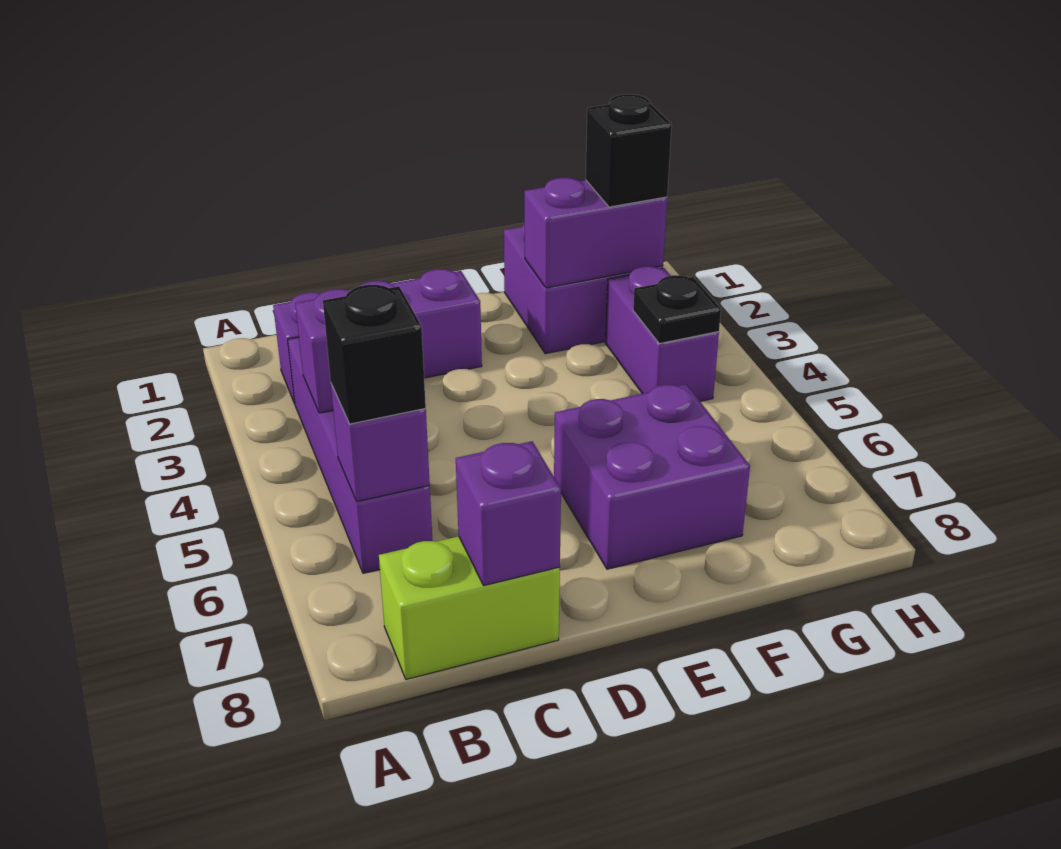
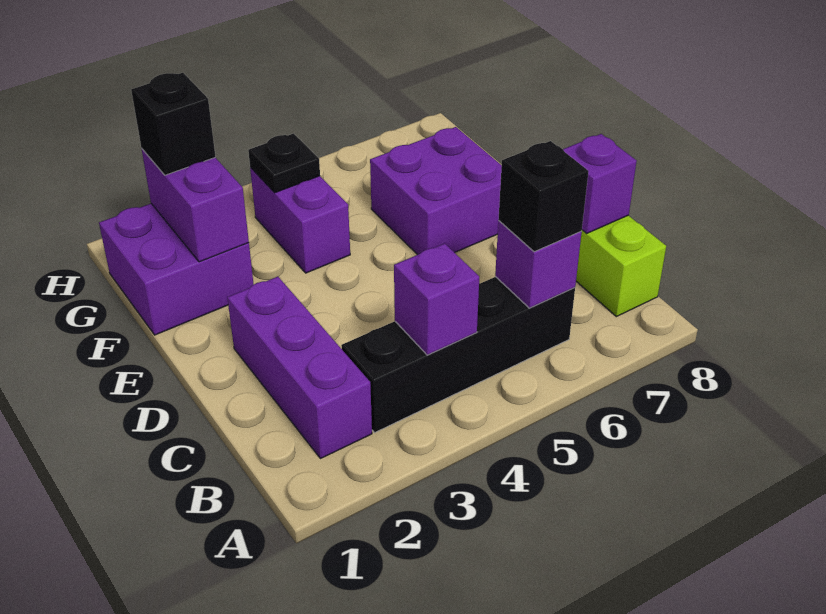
purple brick B3:B6 level 1 -> black brick B3:B6 level 1
purple brick G3:G4 level 1 -> purple brick F4:G4 level 1

